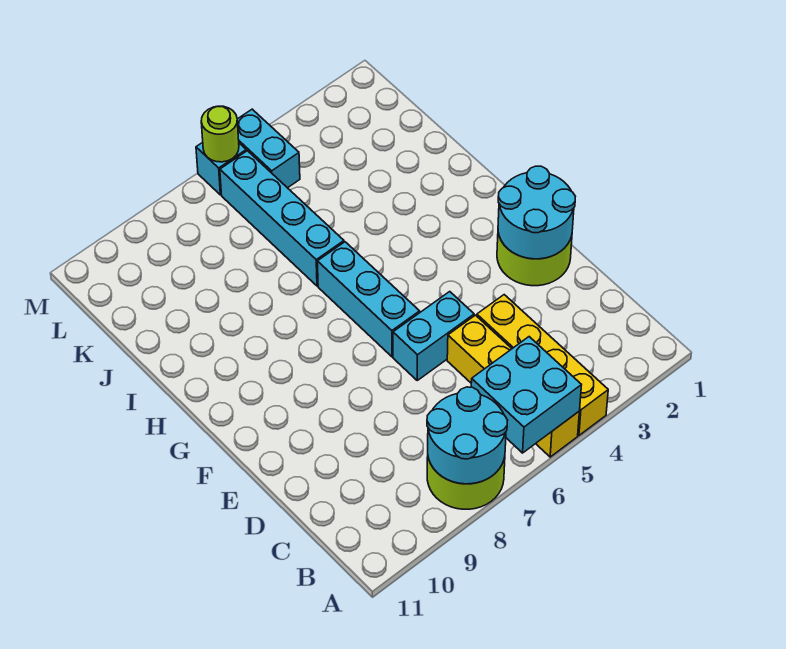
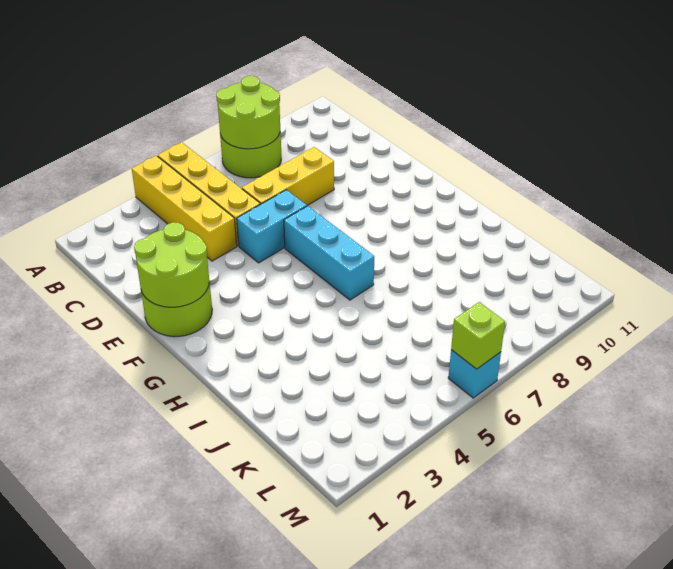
cyan brick A5:B6 level 2 -> none
cyan round brick A7:B8 level 2 -> lime round brick A7:B8 level 2
none -> yellow brick D6:D8 level 1
cyan round brick E1:F2 level 2 -> lime round brick E1:F2 level 2
cyan brick I6:L6 level 1 -> none
cyan brick L5:M5 level 1 -> none
lime round brick M6 level 2 -> lime brick M6 level 2

